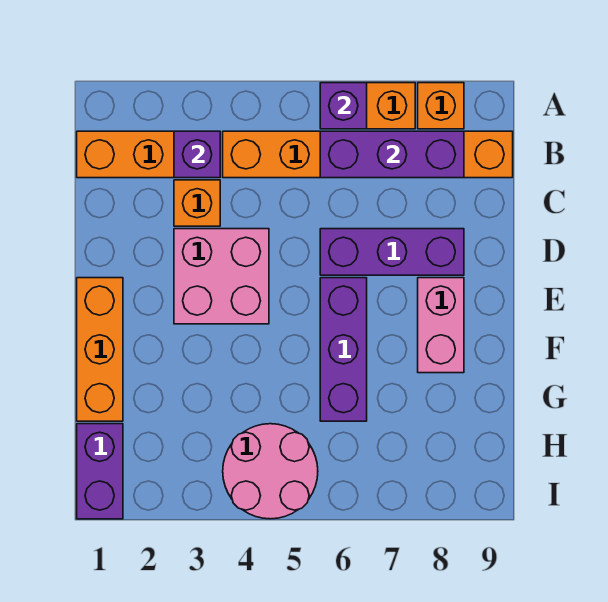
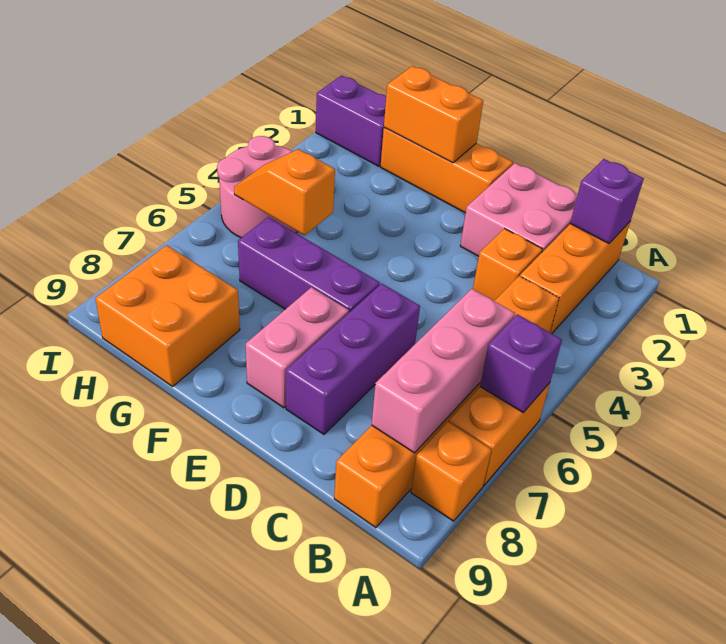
purple brick B3 level 2 -> purple brick B1 level 2
purple brick B6:B8 level 2 -> pink brick B6:B8 level 2
pink brick D3:E4 level 1 -> pink brick C1:D2 level 1
pink brick E8:F8 level 1 -> pink brick E7:E8 level 1
none -> orange brick F1:G1 level 2
none -> orange slope G5:H5 level 2 top G
none -> orange brick G8:H9 level 1

